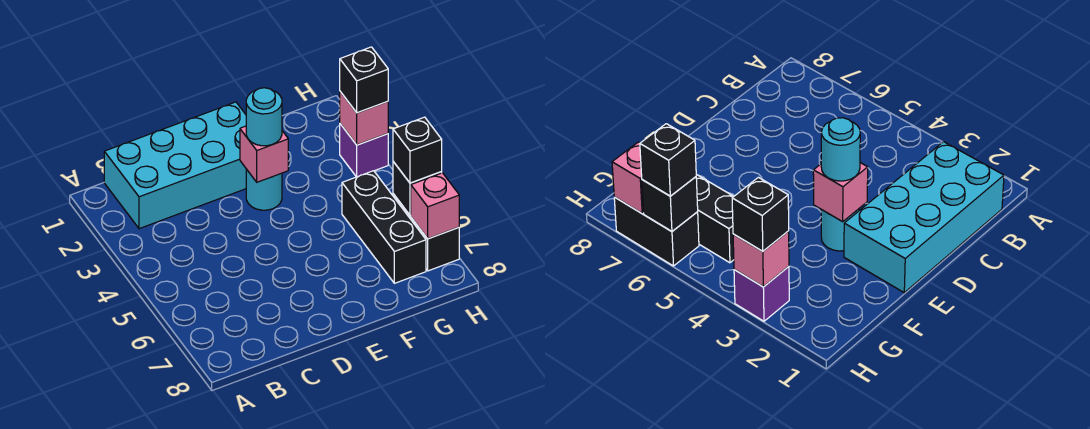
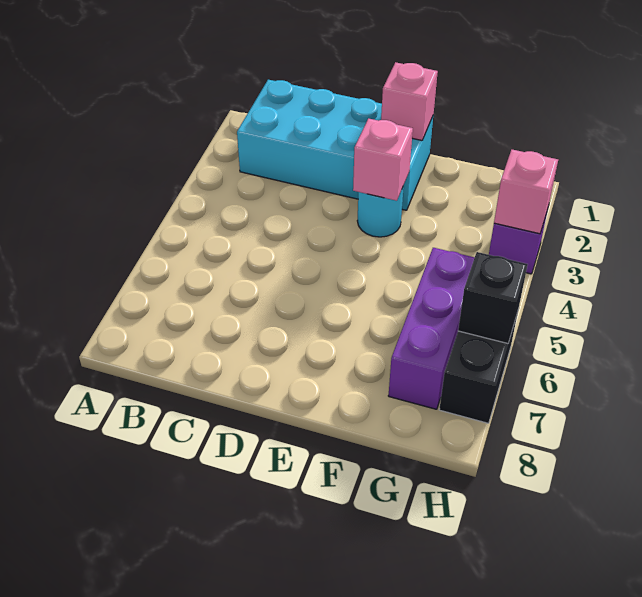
cyan round brick E3 level 3 -> none
black brick G5:G7 level 1 -> purple brick G5:G7 level 1
black brick H3 level 3 -> none
black brick H6 level 3 -> none
pink brick H7 level 2 -> pink brick E1 level 2

